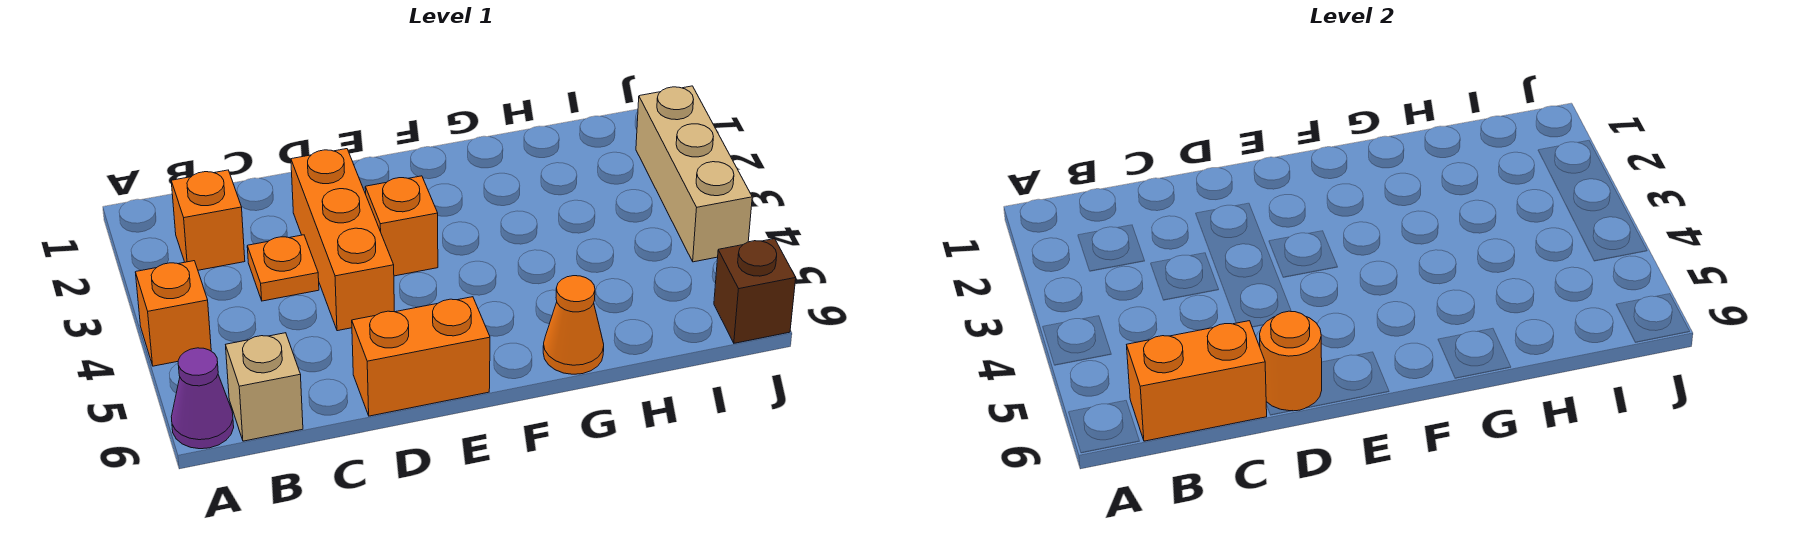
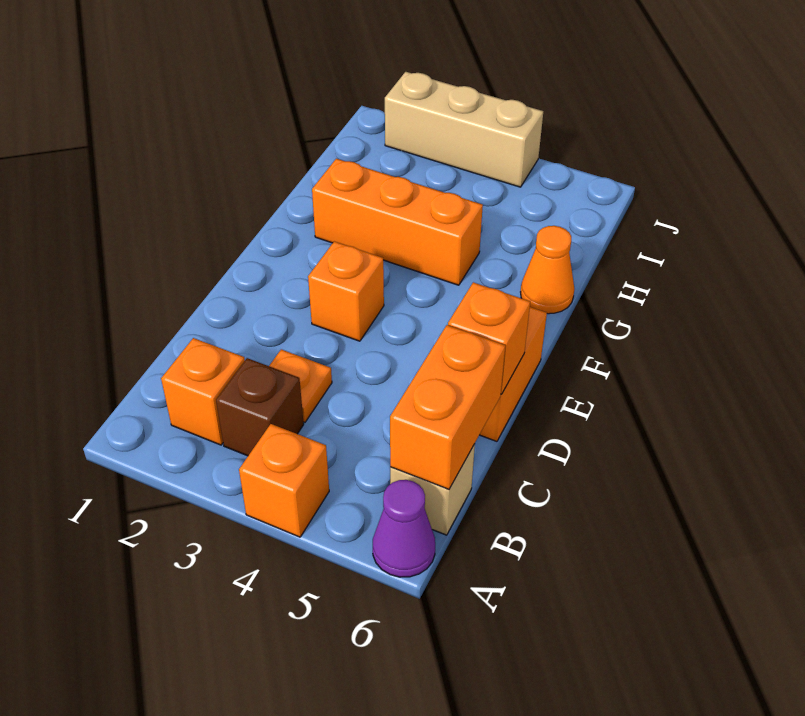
orange brick D2:D4 level 1 -> orange brick G2:G4 level 1
orange round brick D6 level 2 -> orange brick D6 level 2
brown brick J6 level 1 -> brown brick B3 level 1

